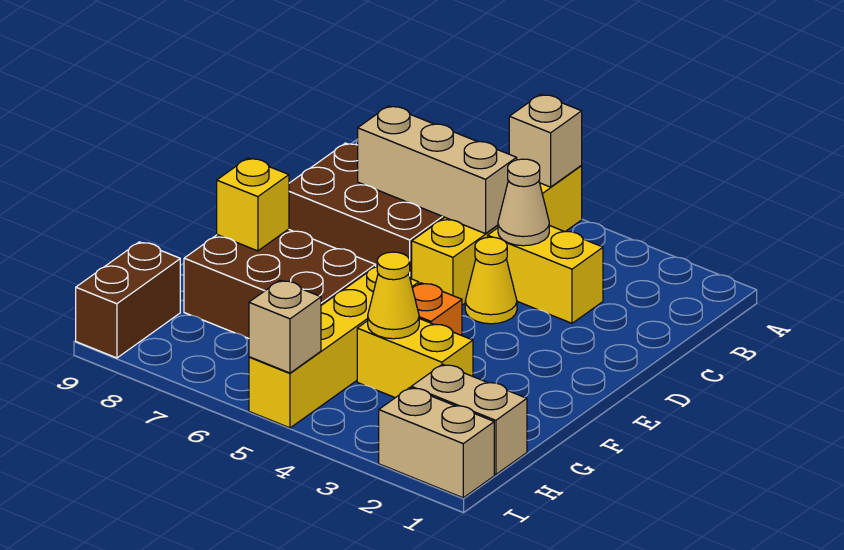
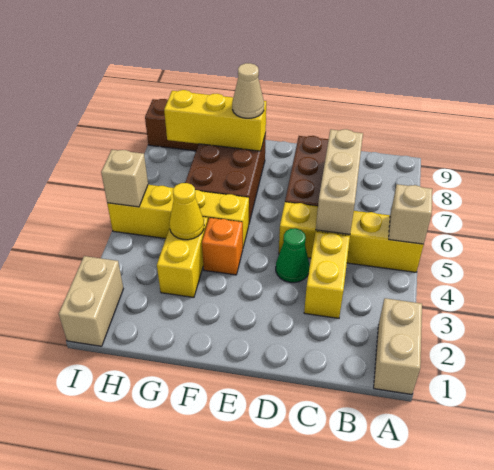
tan cone C4 level 2 -> tan cone F8 level 3
yellow cone D4 level 1 -> green cone D4 level 1
yellow brick F8 level 2 -> yellow brick F8:H8 level 2
tan brick H1:H2 level 1 -> tan brick A1:A2 level 1

